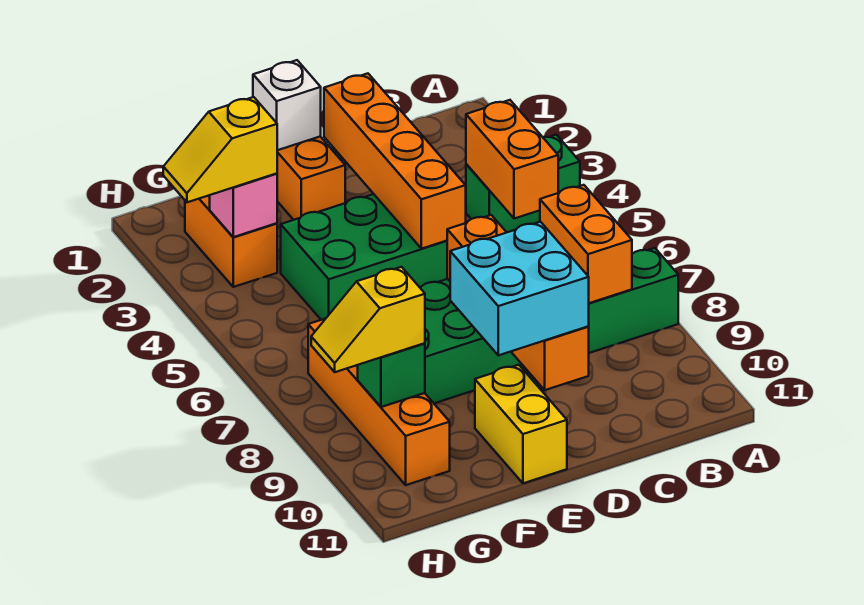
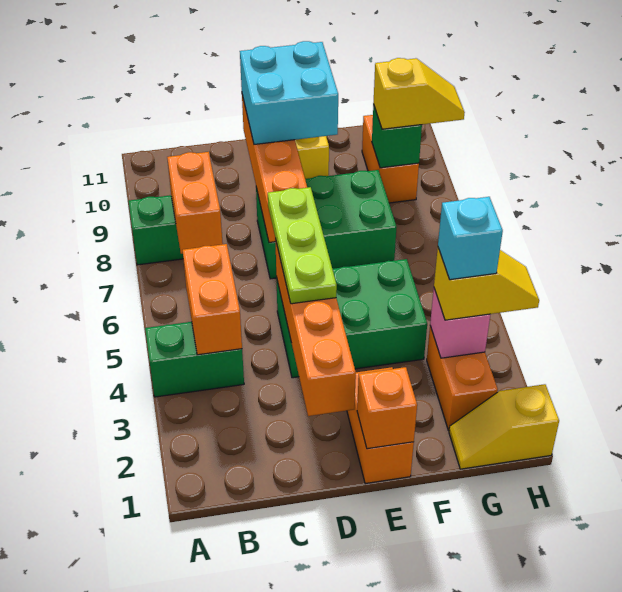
none -> lime plate D4:D6 level 3
white brick E1 level 2 -> orange brick E1 level 2
none -> yellow slope G1:H1 level 1 top H
none -> cyan brick G3 level 4
orange brick G7:G10 level 1 -> orange brick G9:G10 level 1

